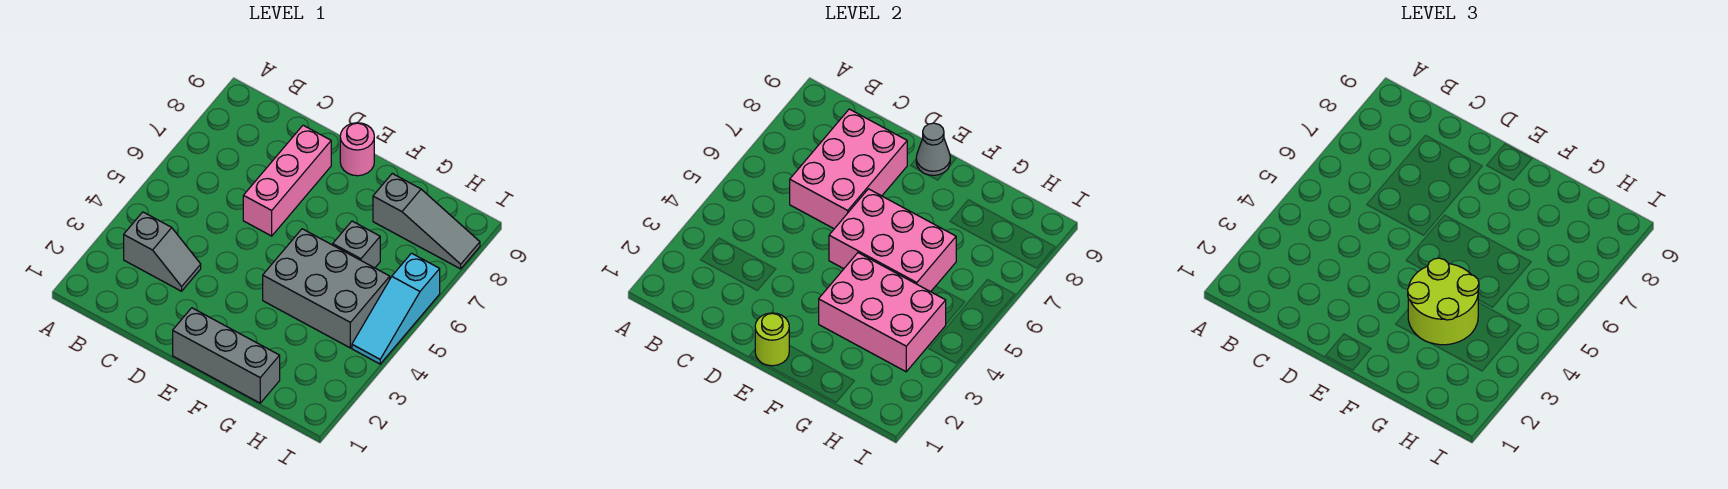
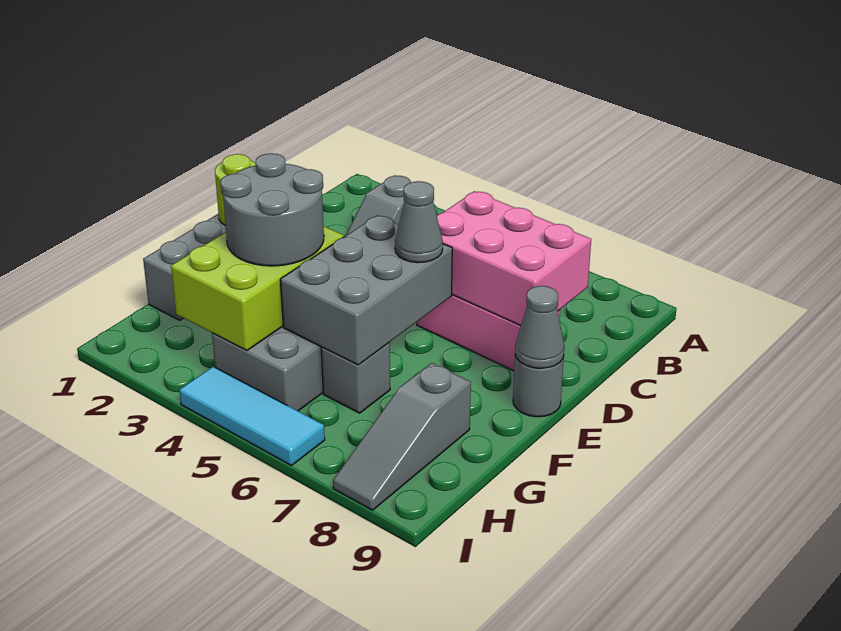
pink brick E5:G6 level 2 -> grey brick E5:G6 level 2
none -> grey cone E6 level 3
pink round brick E9 level 1 -> grey round brick E9 level 1
pink brick F3:H4 level 2 -> lime brick F3:H4 level 2
lime round brick F3:G4 level 3 -> grey round brick F3:G4 level 3
cyan slope I4:I6 level 1 top 6 -> cyan tile I4:I6 level 1

